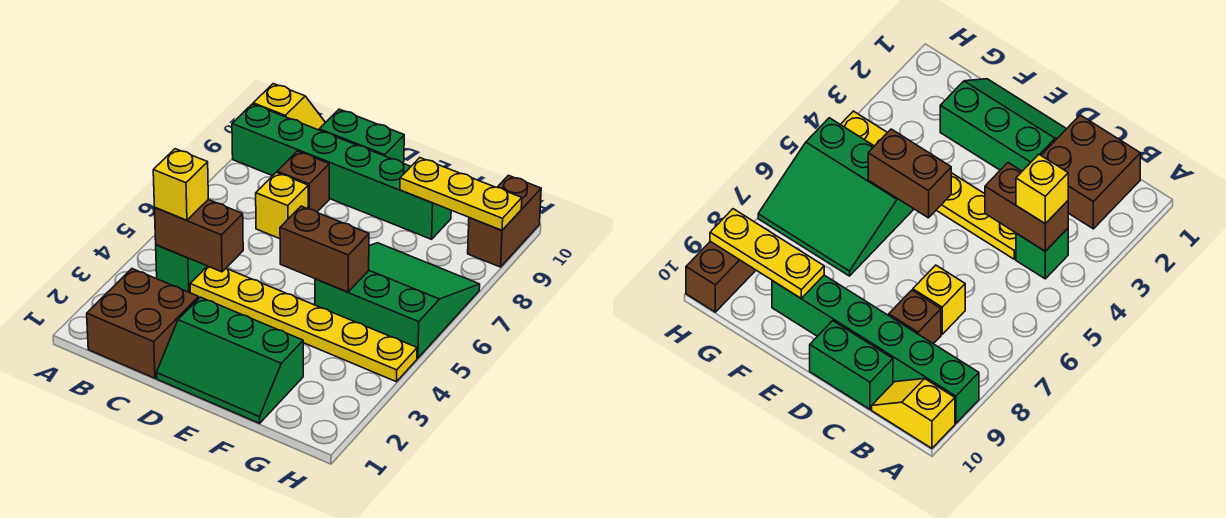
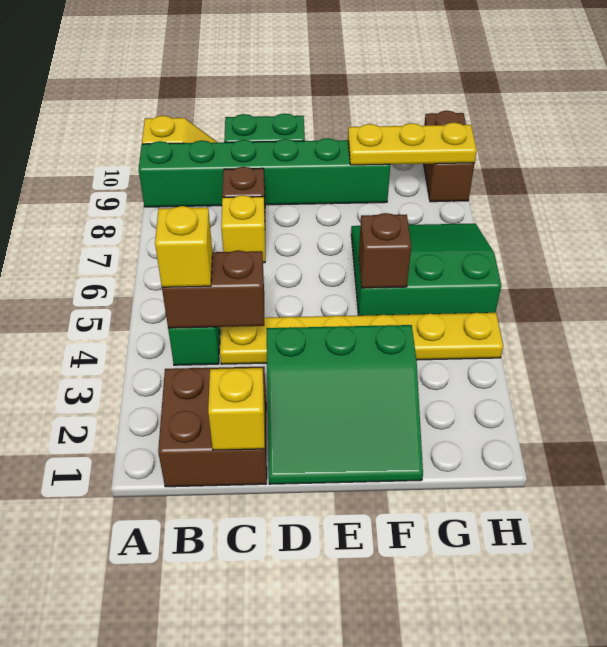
none -> yellow brick C1 level 2
green slope D1:F2 level 1 top 2 -> green slope D1:F3 level 1 top 3
brown brick E5:F5 level 2 -> brown brick F5 level 2

